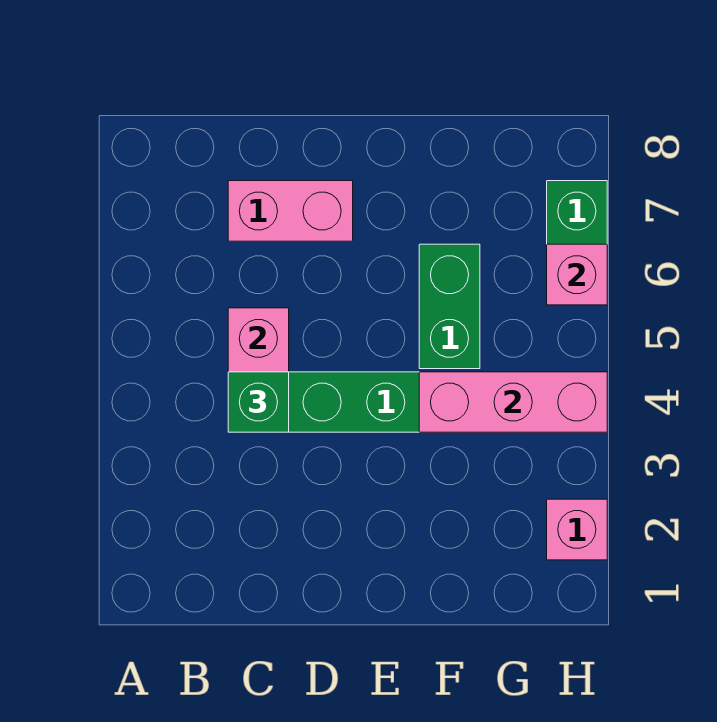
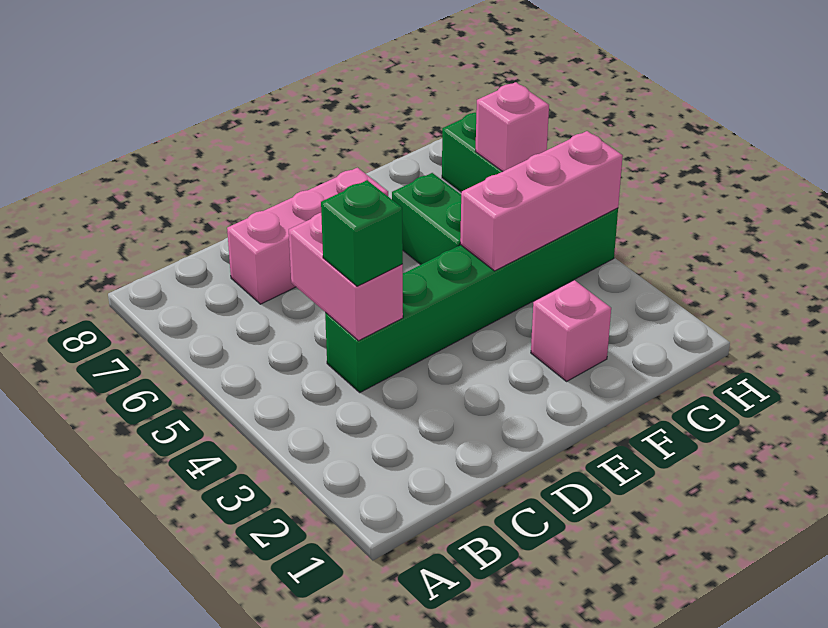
pink brick C7:D7 level 1 -> pink brick C7:E7 level 1
pink brick H2 level 1 -> pink brick F2 level 1

